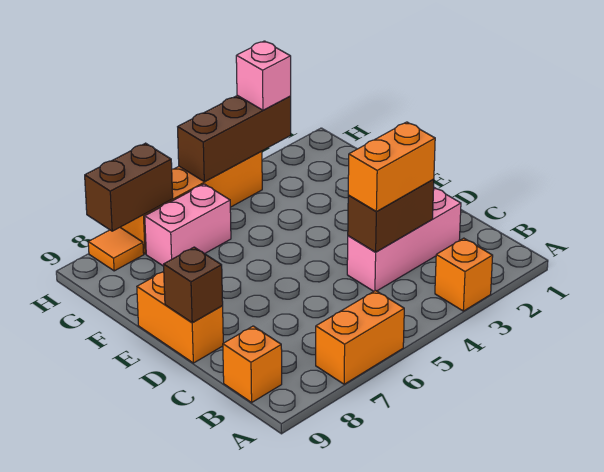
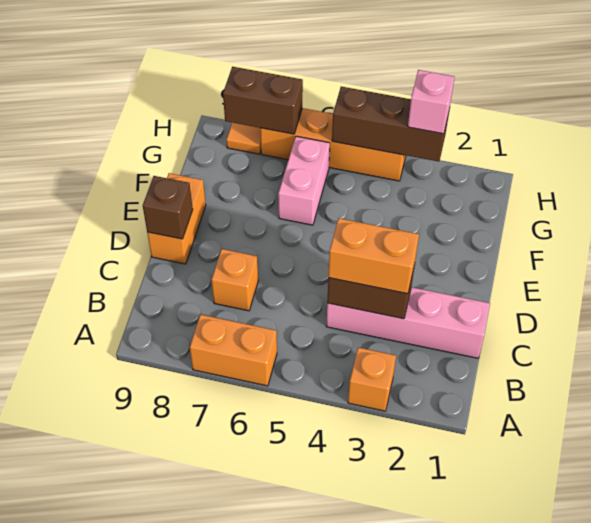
orange brick B9 level 1 -> orange brick C7 level 1
pink brick C2:C4 level 1 -> pink brick C1:C4 level 1
pink brick G6:G7 level 1 -> pink brick F6:G6 level 1

